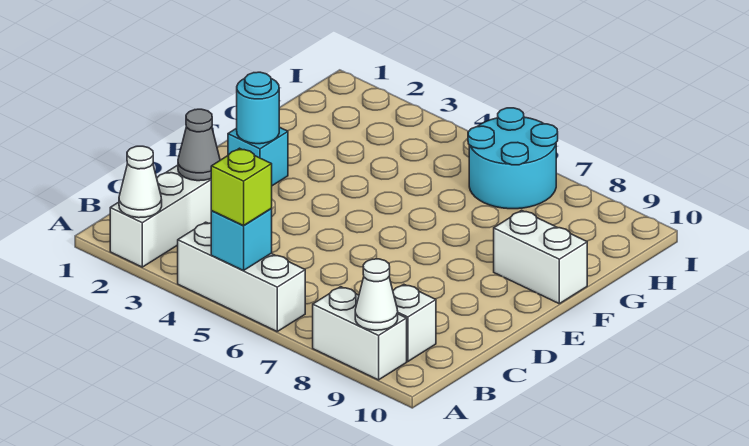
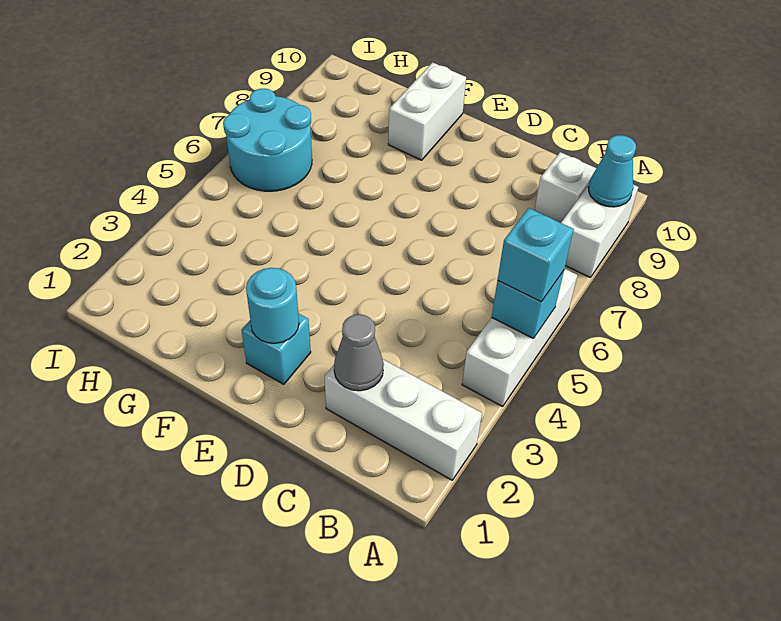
white cone A2 level 2 -> none
lime brick A5 level 3 -> cyan brick A5 level 3
white cone A9 level 2 -> cyan cone A9 level 2

